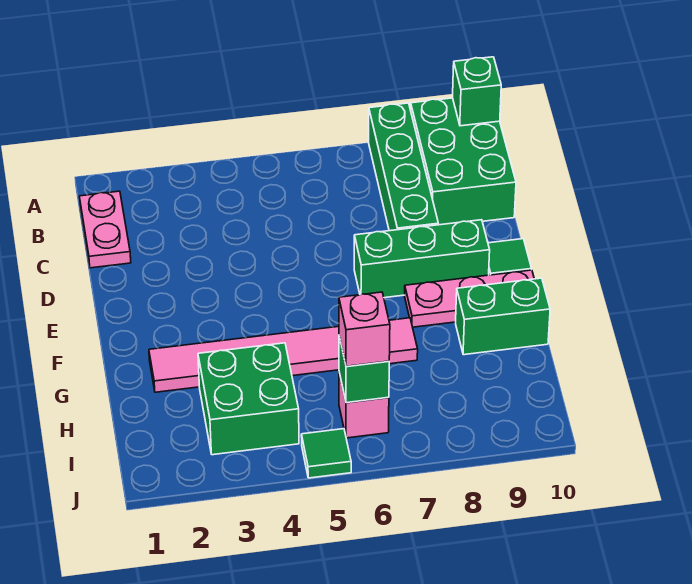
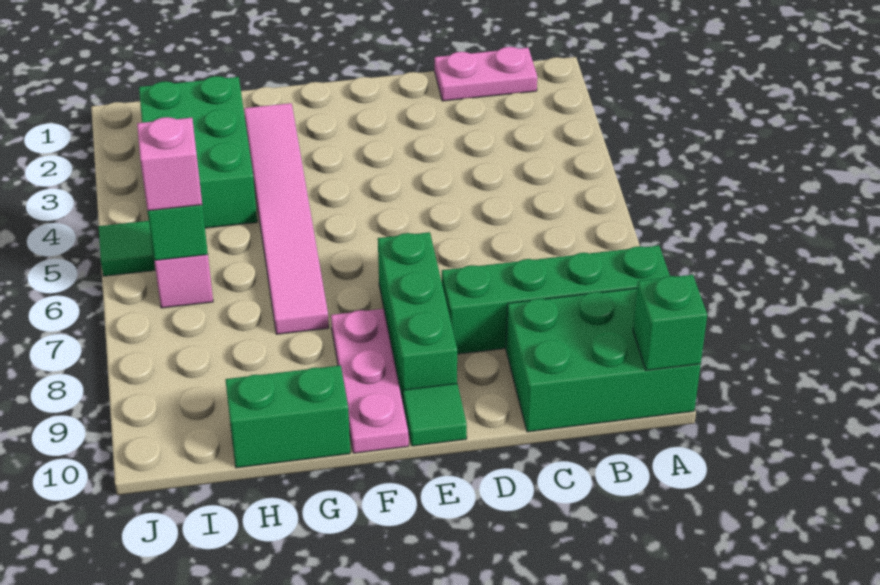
green brick G9:G10 level 1 -> green brick G10:H10 level 1
green brick H3:I4 level 1 -> green brick H2:I4 level 1

